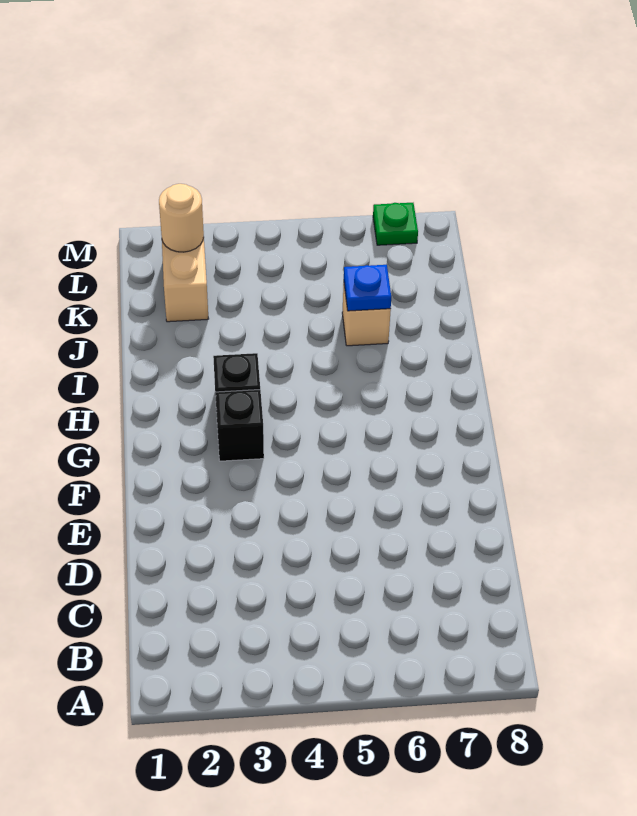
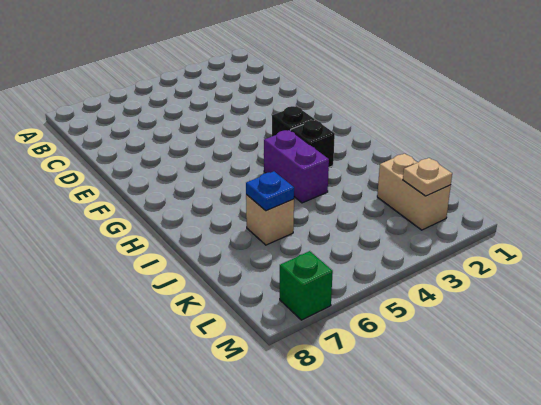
none -> purple brick H4:I4 level 1
tan round brick L2 level 2 -> tan plate L2 level 2
green plate M7 level 1 -> green brick M7 level 1

